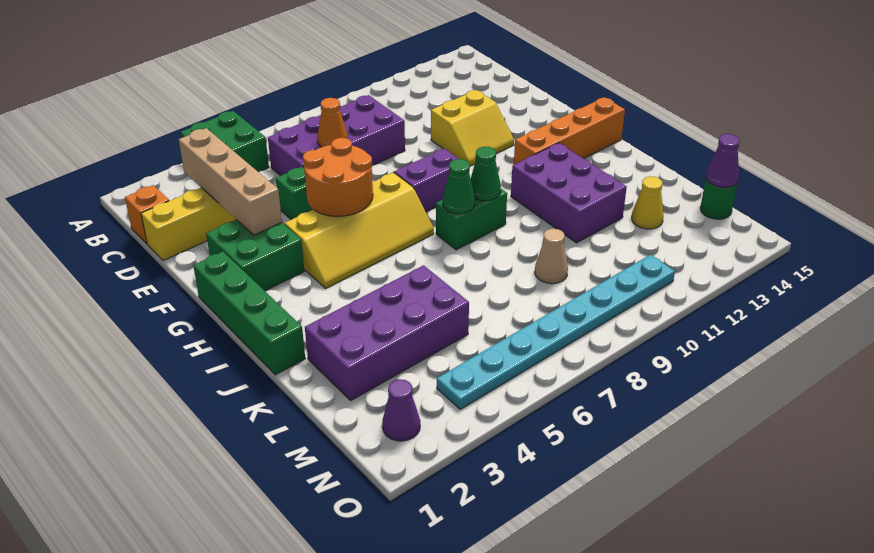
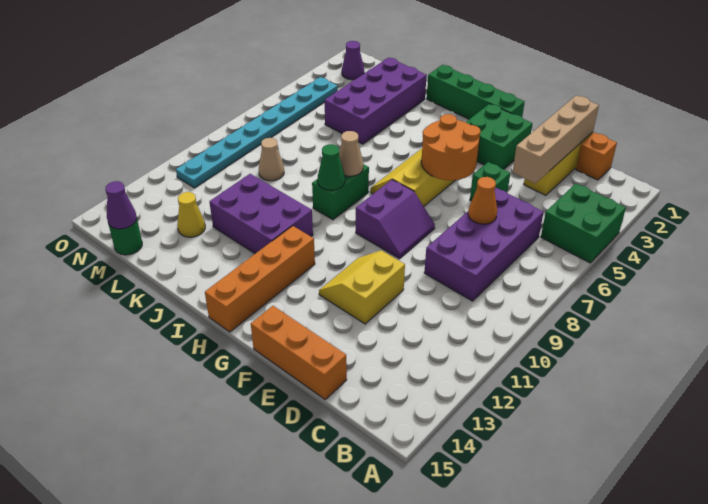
tan brick C3:F3 level 2 -> tan brick D1:D4 level 2
none -> orange brick D15:F15 level 1
green cone I8 level 2 -> tan cone I8 level 2

